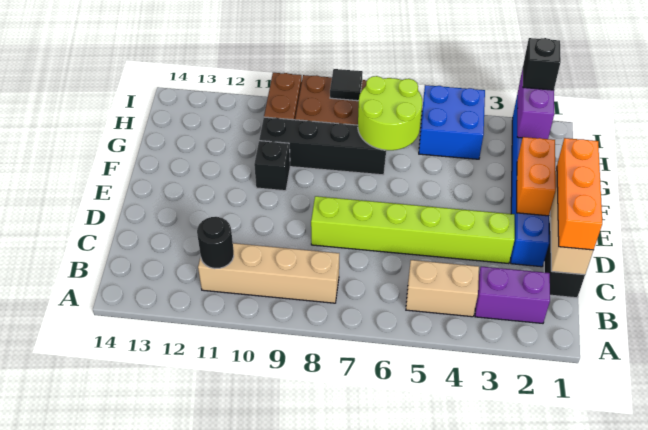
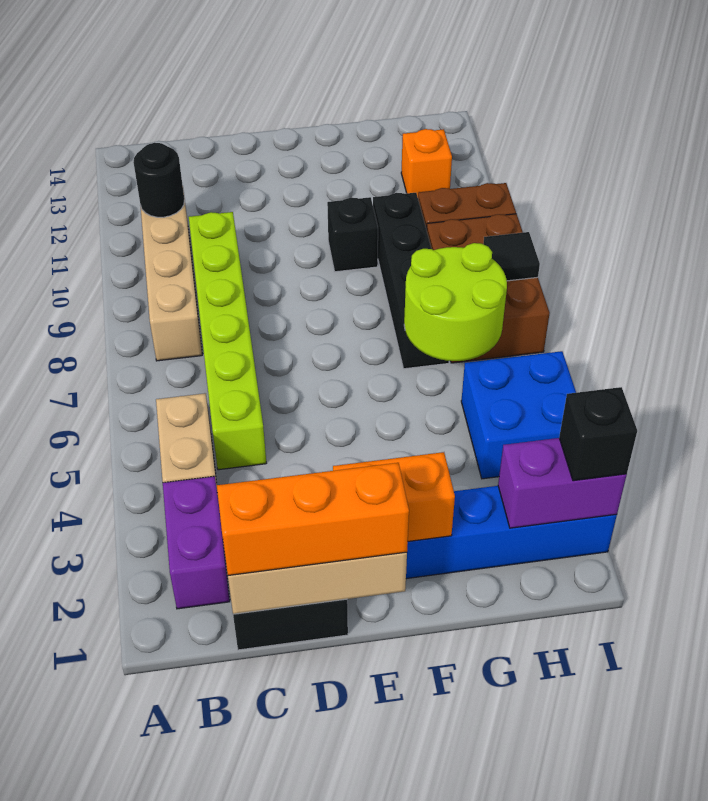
lime brick D3:D8 level 1 -> lime brick C5:C10 level 1
none -> orange brick H12 level 1

